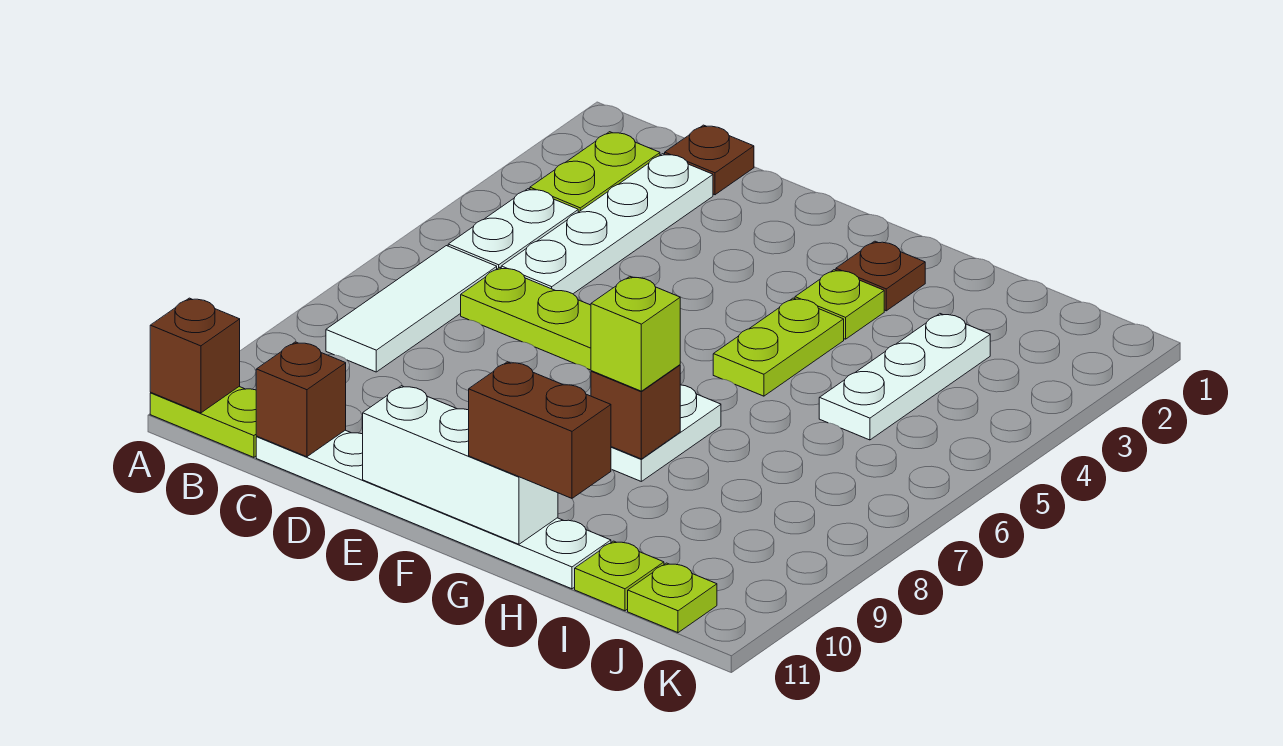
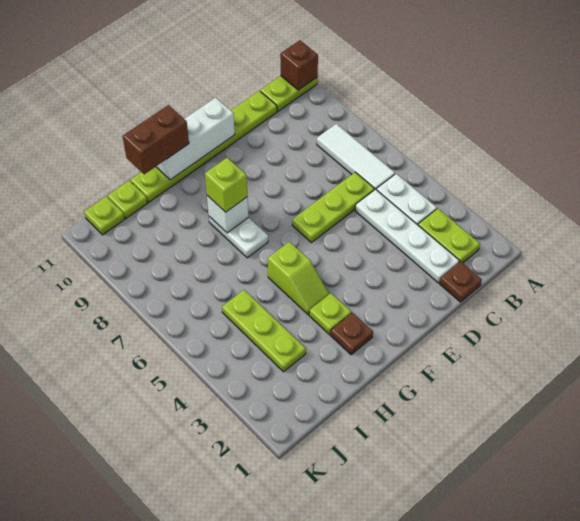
white plate C11:H11 level 1 -> lime plate C11:H11 level 1
brown brick C11 level 2 -> none
lime plate G4:G5 level 1 -> lime slope G4:G5 level 1 top 5
brown brick G8 level 2 -> white brick G8 level 2
white plate I3:I5 level 1 -> lime plate I3:I5 level 1

